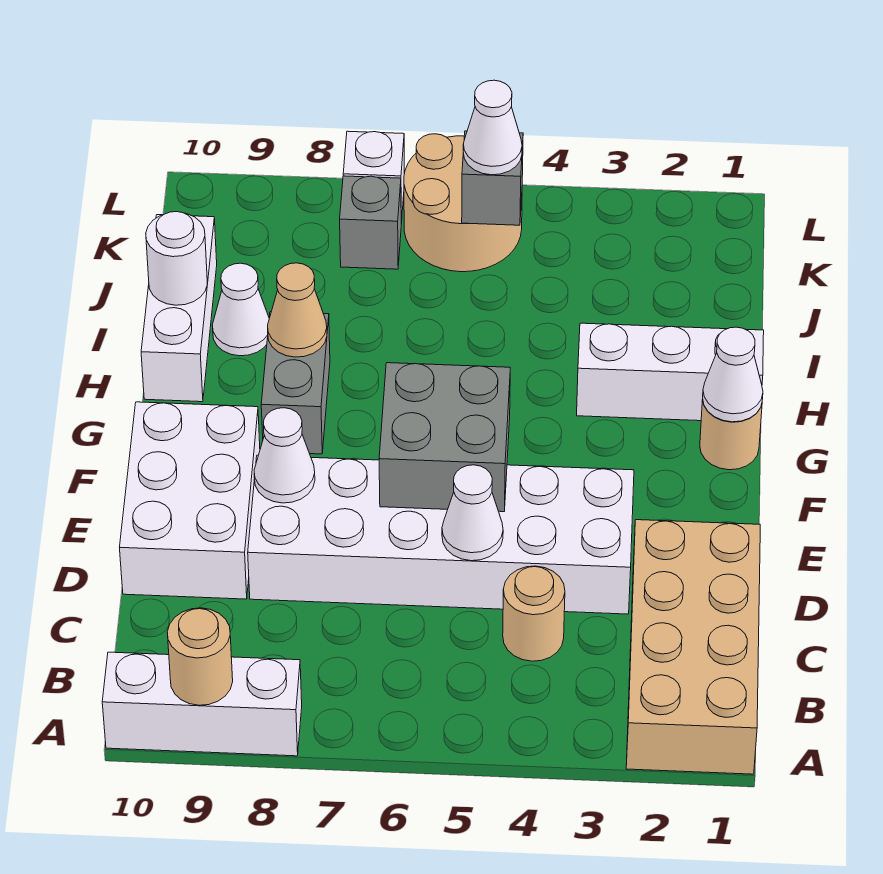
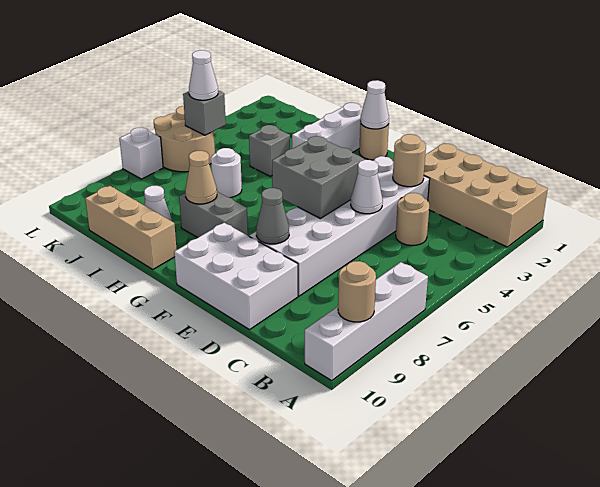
white brick A8:A10 level 1 -> white brick A7:A10 level 1
none -> tan round brick D3 level 2
white cone E8 level 2 -> grey cone E8 level 2
white brick H10:J10 level 1 -> tan brick H10:J10 level 1
white round brick I10 level 2 -> white round brick I6 level 1
grey brick K7 level 1 -> grey brick I4 level 1

